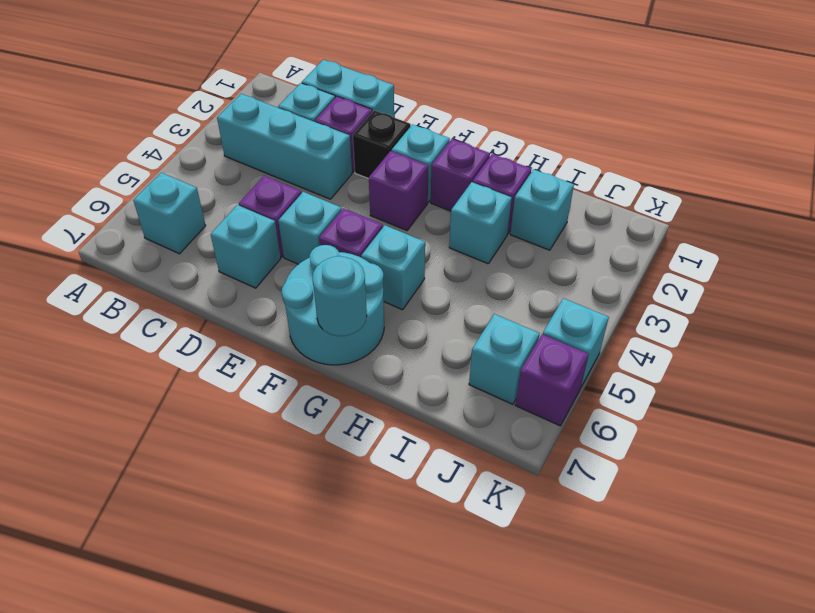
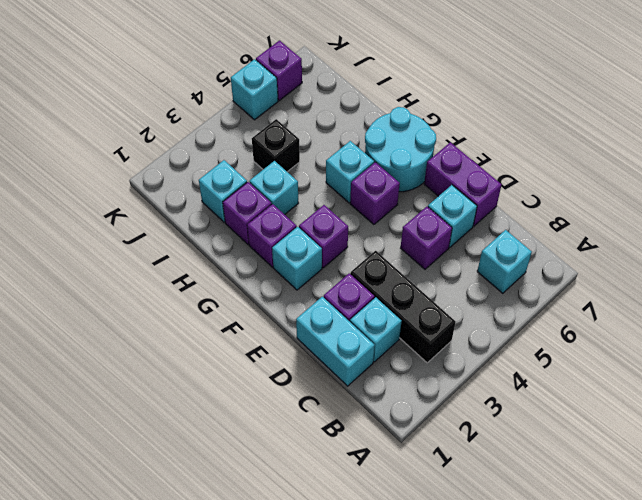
cyan brick B3:D3 level 1 -> black brick B3:D3 level 1
none -> purple brick D7:E7 level 1
black brick E2 level 1 -> black brick I4 level 1
cyan brick E5 level 1 -> none
cyan round brick G7 level 2 -> none
cyan brick J6 level 1 -> none

